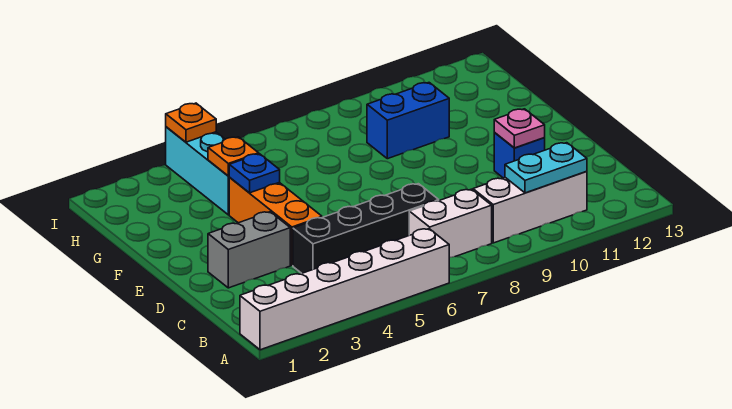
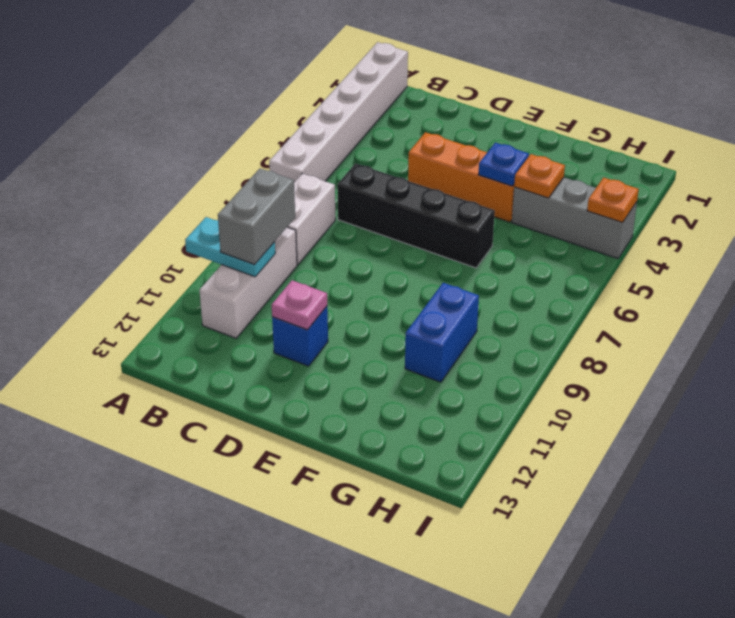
cyan plate B10:B11 level 2 -> cyan plate A10:B10 level 2
black brick C4:C7 level 1 -> black brick C6:F6 level 1
grey brick D2:D3 level 1 -> grey brick B9:B10 level 3
cyan brick G4:I4 level 1 -> grey brick G4:I4 level 1

